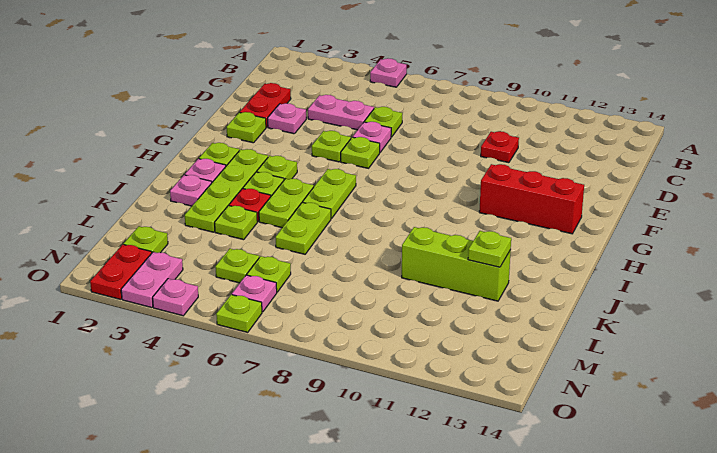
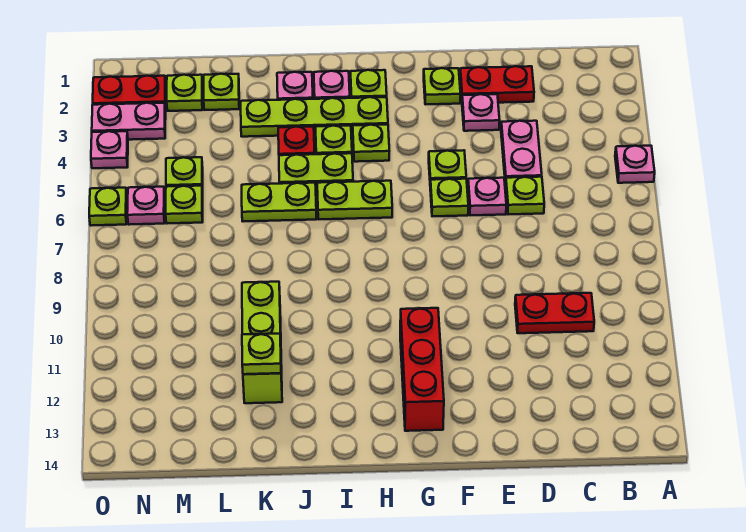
red plate D10 level 1 -> red plate C10:D10 level 1
lime plate K4 level 1 -> lime plate L2 level 1

